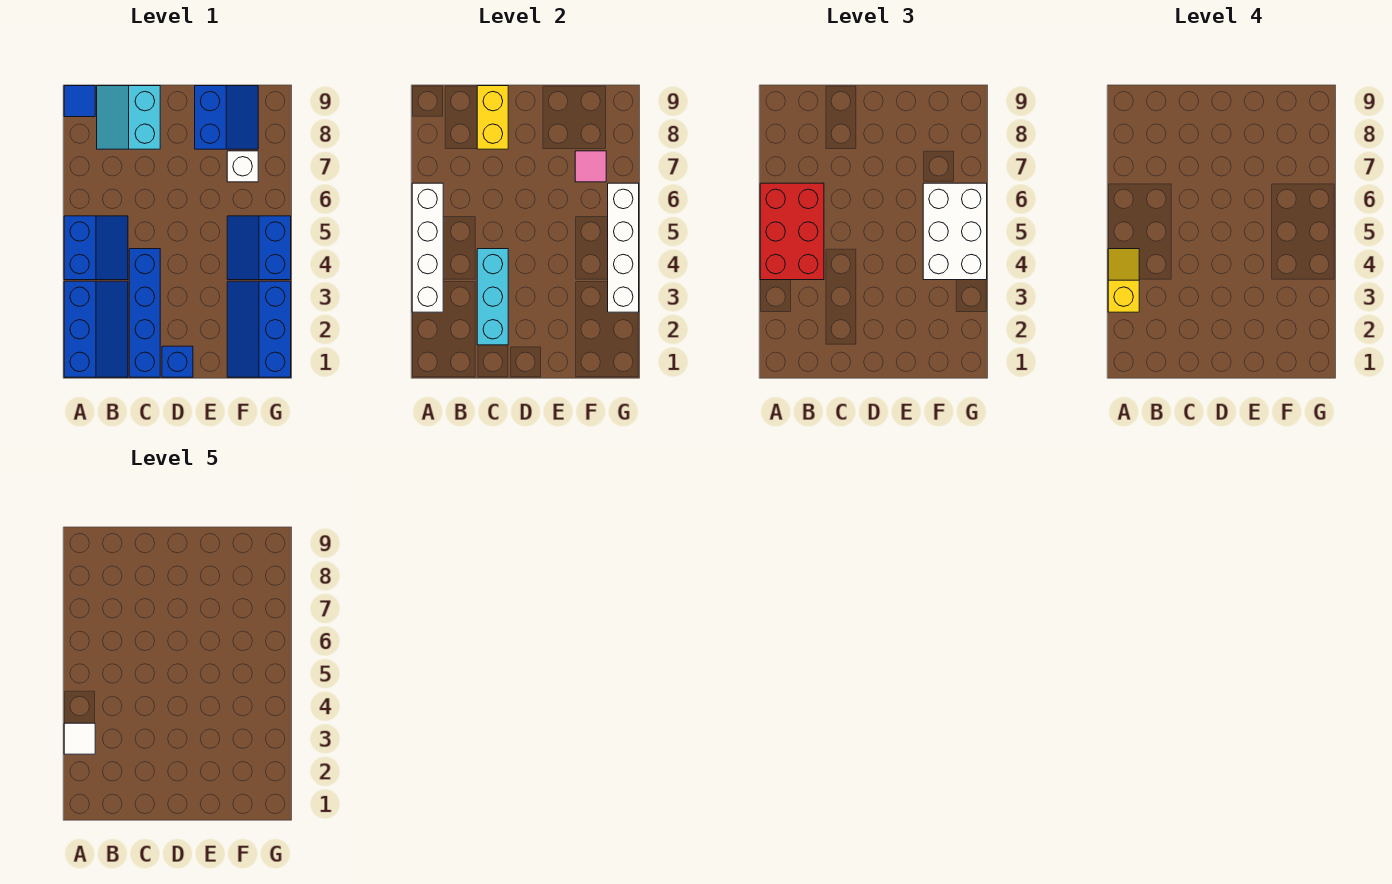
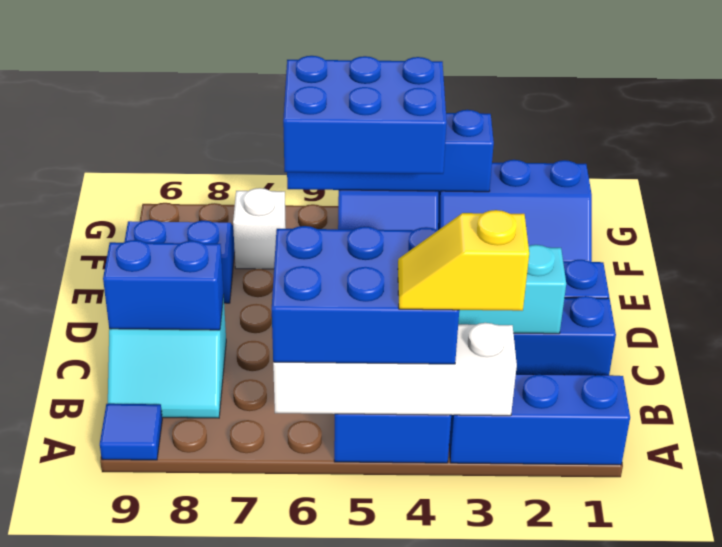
white tile A3 level 5 -> none
red brick A4:B6 level 3 -> blue brick A4:B6 level 3
yellow brick C8:C9 level 2 -> blue brick C8:C9 level 2
white brick F4:G6 level 3 -> blue brick F4:G6 level 3
pink tile F7 level 2 -> none
white brick G3:G6 level 2 -> blue brick G3:G6 level 2

